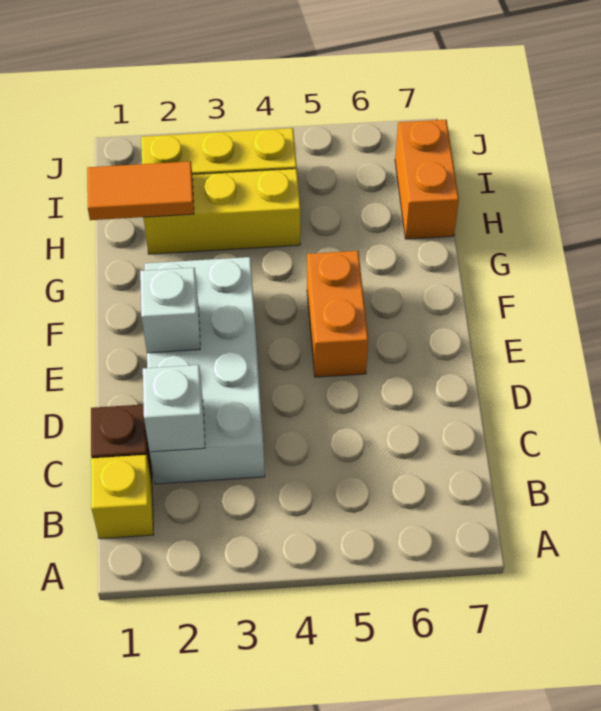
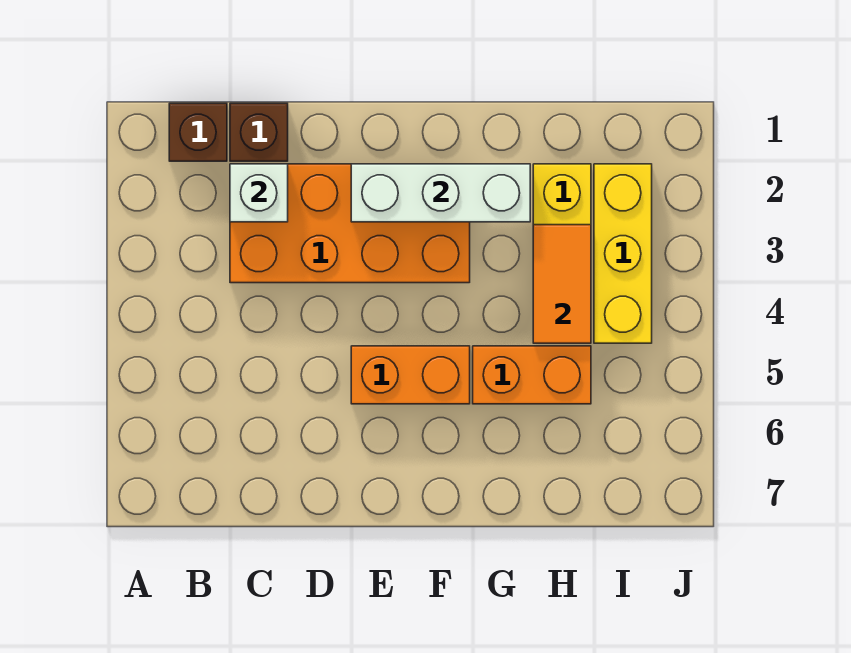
yellow brick B1 level 1 -> brown brick B1 level 1
white brick C2:F3 level 1 -> orange brick C2:F3 level 1
white brick E2 level 2 -> white brick E2:G2 level 2
orange tile H1:H2 level 2 -> orange tile H3:H4 level 2
orange brick H7:I7 level 1 -> orange brick G5:H5 level 1

